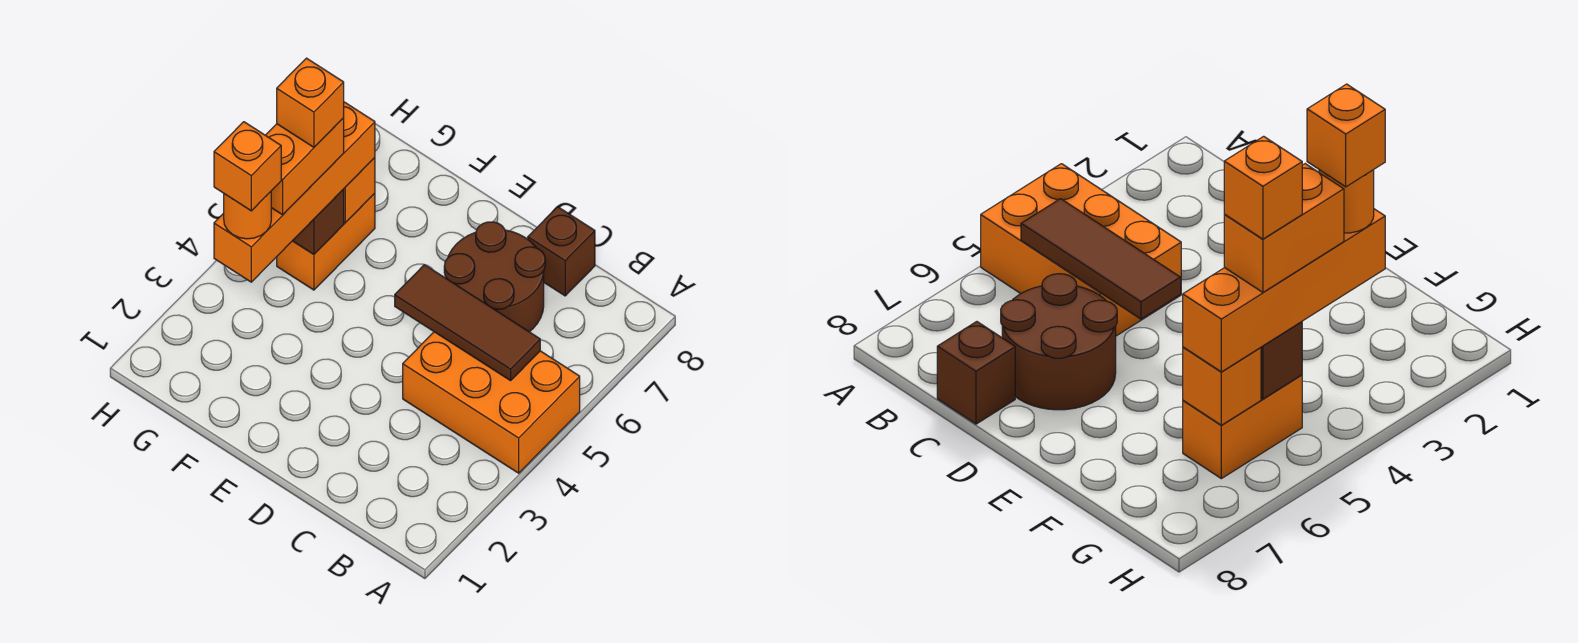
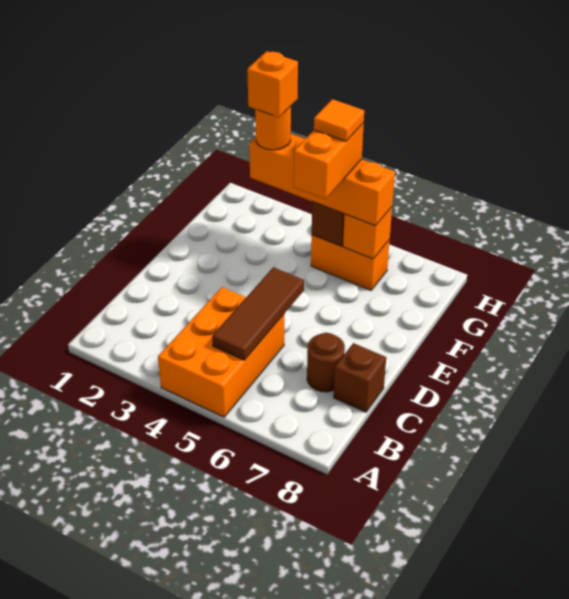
brown round brick C6:D7 level 1 -> brown round brick C7 level 1
orange brick G4:G5 level 4 -> orange brick F5:G5 level 4
orange brick G5 level 5 -> orange tile G5 level 5

